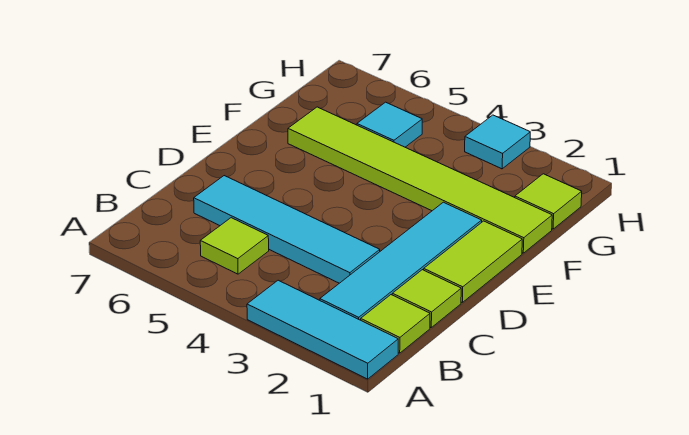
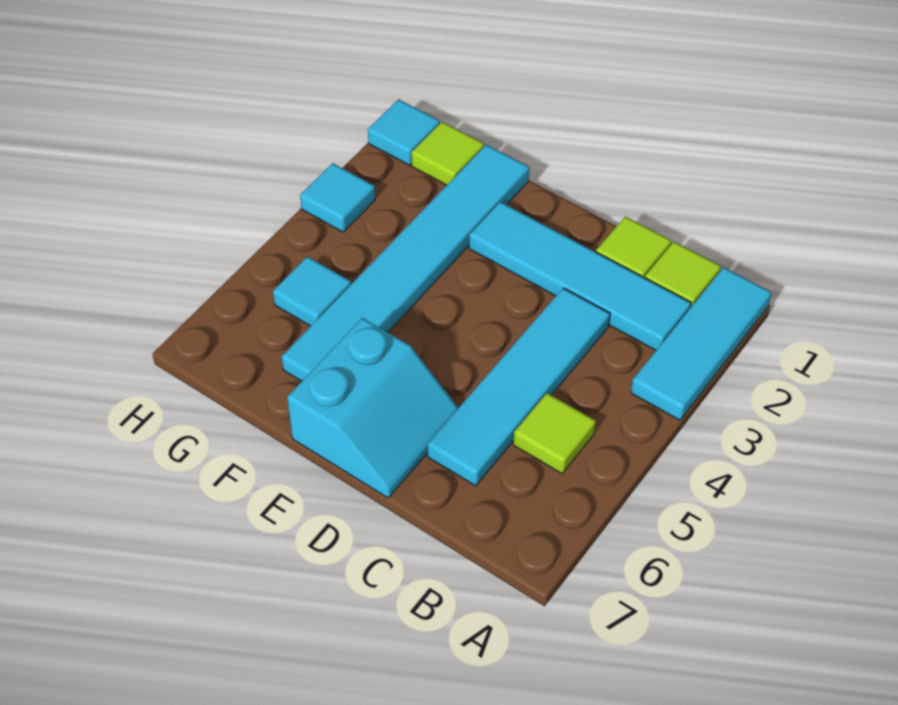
lime tile D1:E1 level 1 -> none
none -> cyan slope D6:E7 level 1 top E
lime tile F1:F6 level 1 -> cyan tile F1:F6 level 1
none -> cyan tile H1 level 1

